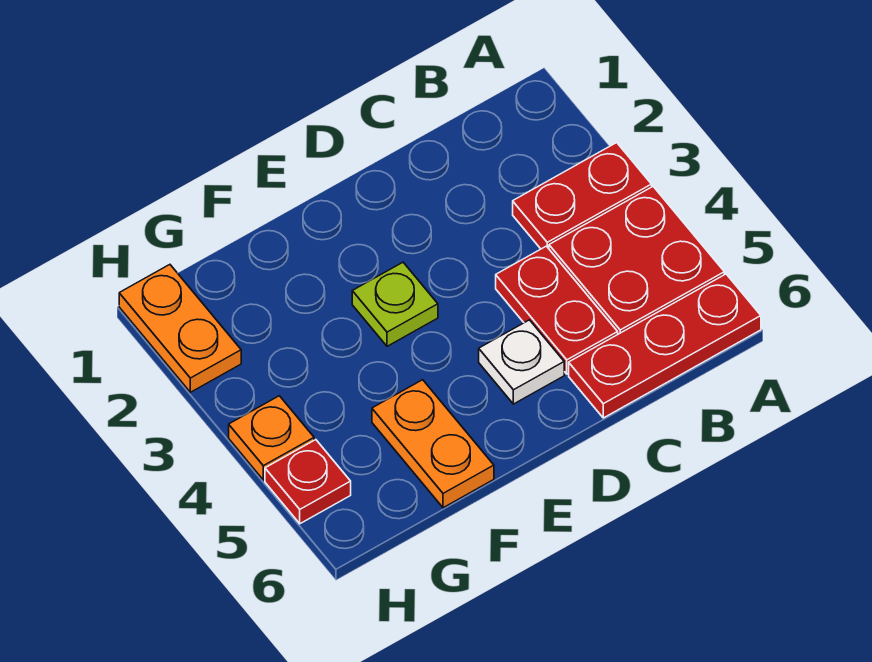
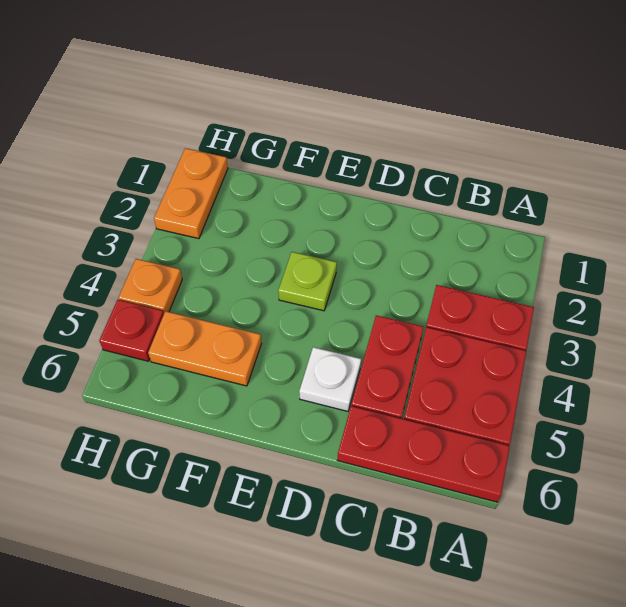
orange plate F5:F6 level 1 -> orange plate F5:G5 level 1

